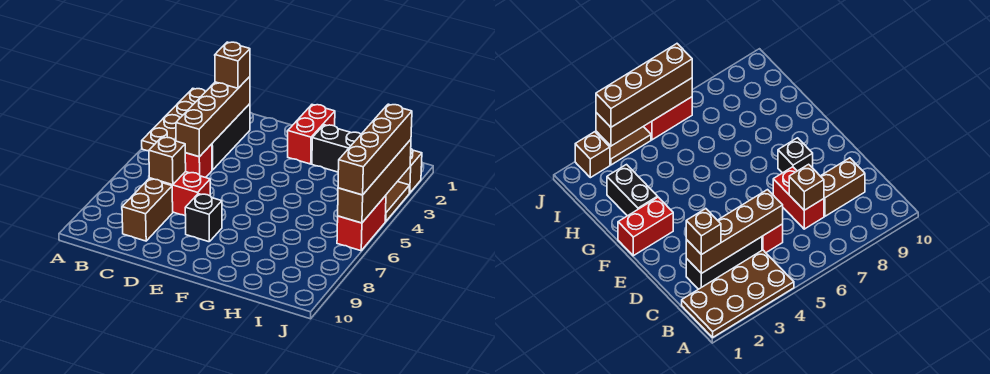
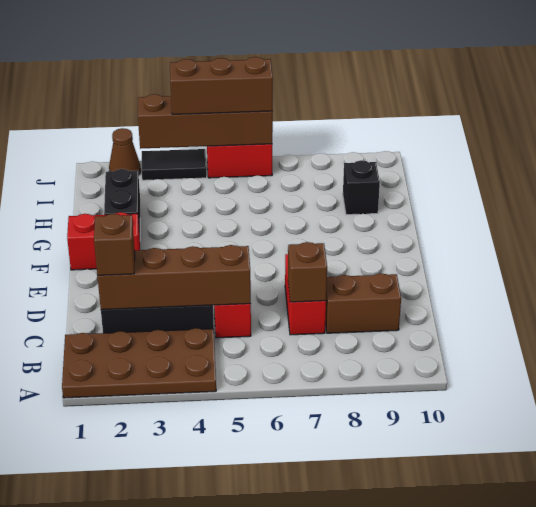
black brick E8 level 1 -> black brick H9 level 1
brown brick J2 level 1 -> brown cone J2 level 1
brown tile J3:J4 level 1 -> black tile J3:J4 level 1
brown brick J3:J6 level 3 -> brown brick J4:J6 level 3

